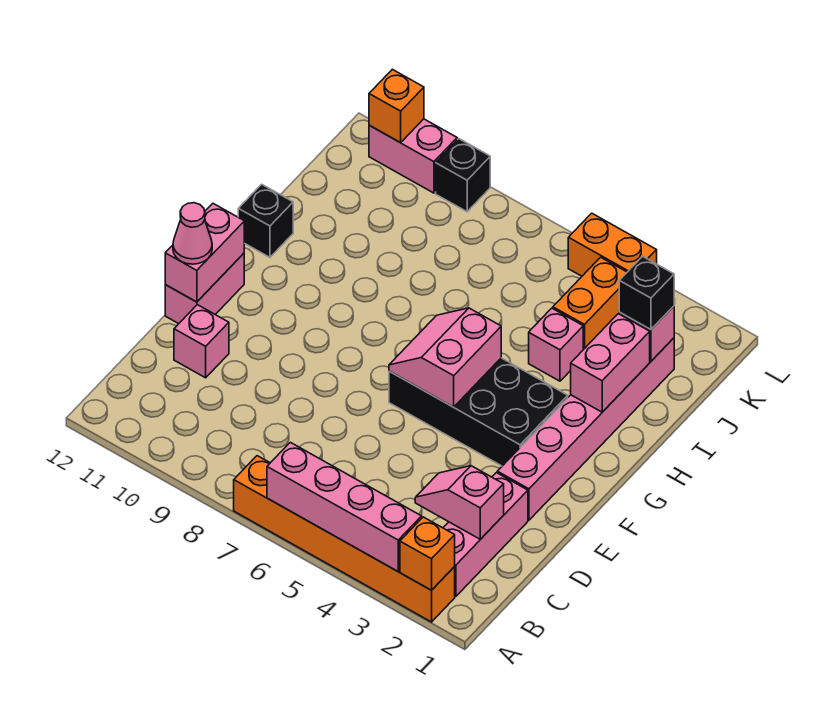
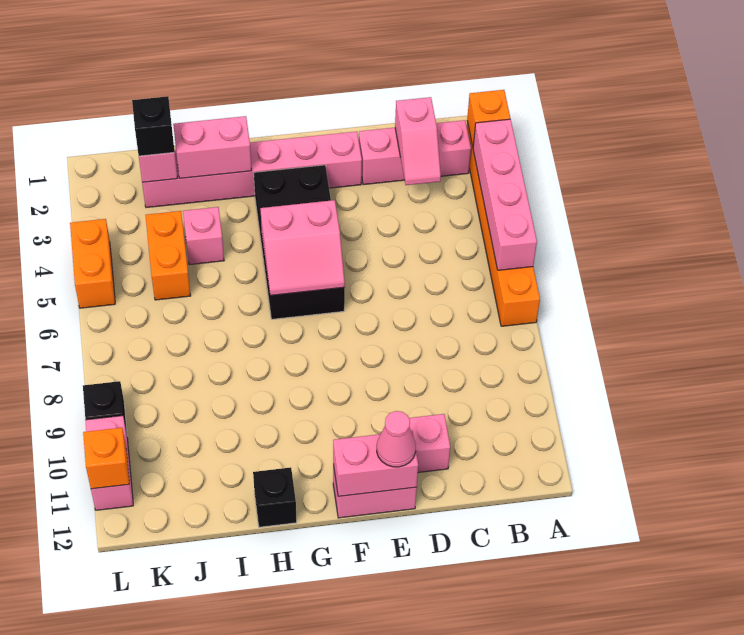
orange brick J4:K4 level 1 -> orange brick J4:J5 level 1

